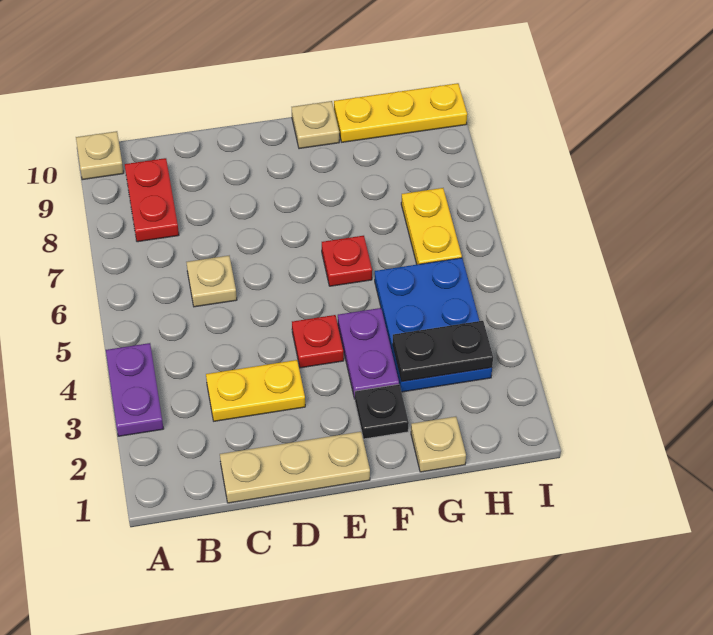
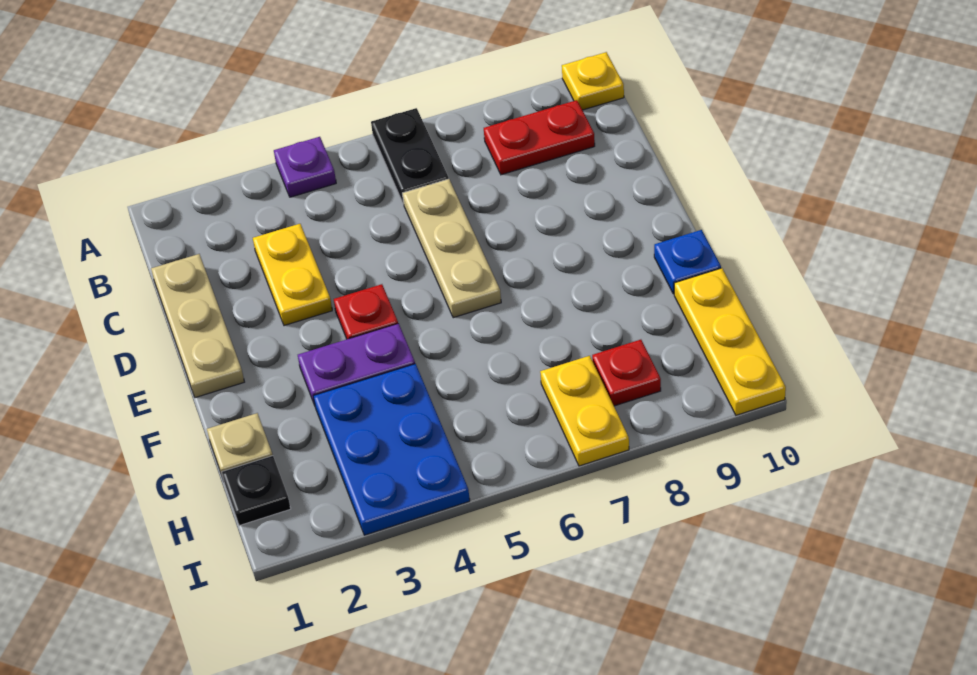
purple plate A3:A4 level 1 -> purple plate A4 level 1
tan plate A10 level 1 -> yellow plate A10 level 1
tan plate C6 level 1 -> tan plate C6:E6 level 1
black plate F2 level 1 -> black plate H1 level 1
red plate F6 level 1 -> red plate H8 level 1
tan plate F10 level 1 -> blue plate F10 level 1
blue plate G3:H5 level 1 -> blue plate G3:I4 level 1
black plate G3:H3 level 2 -> black plate A6:B6 level 1
yellow plate H6:H7 level 1 -> yellow plate H7:I7 level 1

